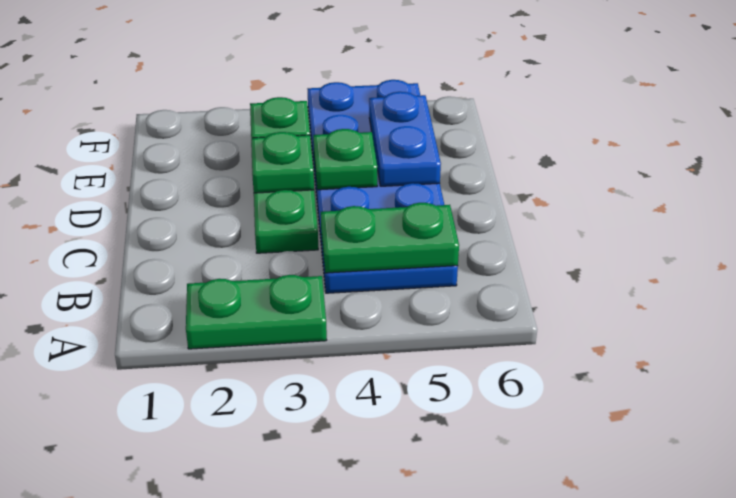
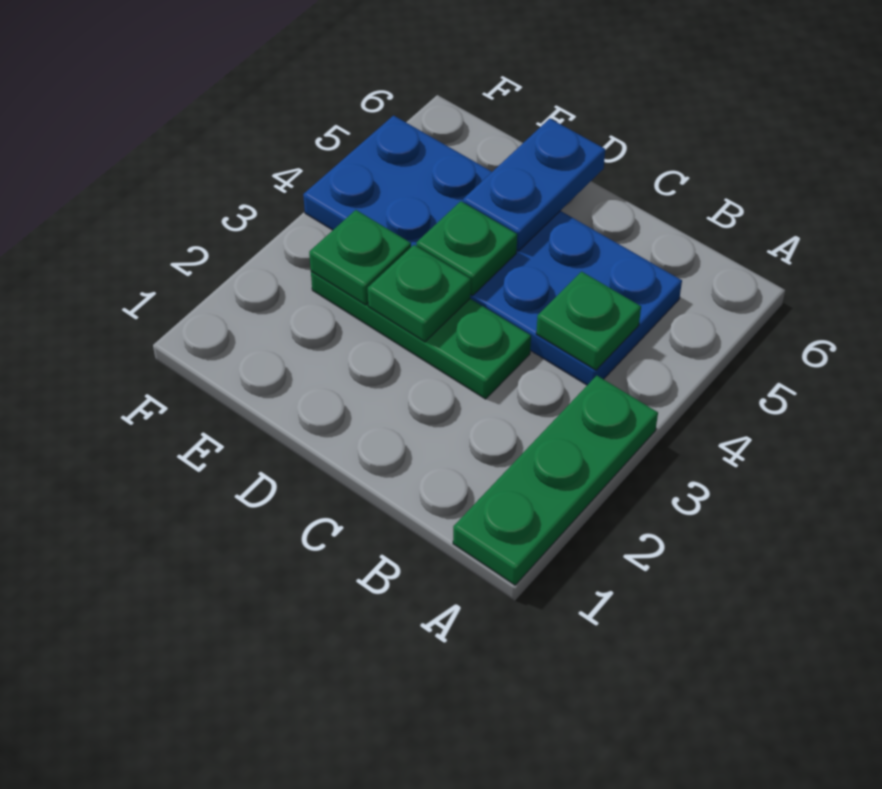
green plate A2:A3 level 1 -> green plate A1:A3 level 1
green plate B4:B5 level 2 -> green plate B4 level 2
blue plate D5:E5 level 2 -> blue plate D5:D6 level 2

